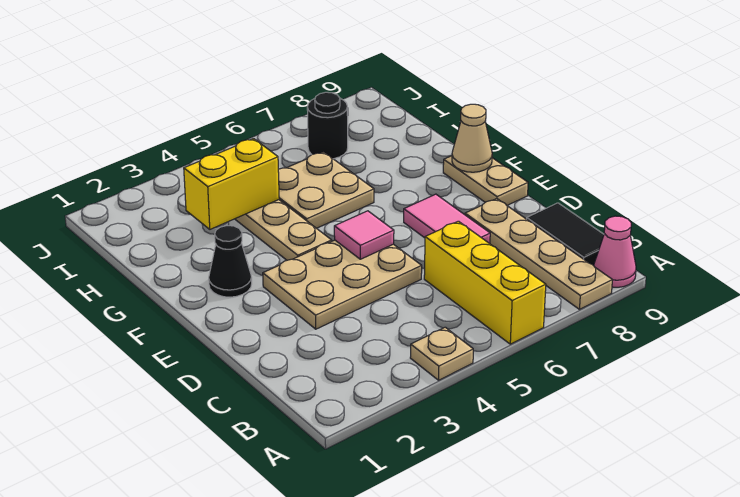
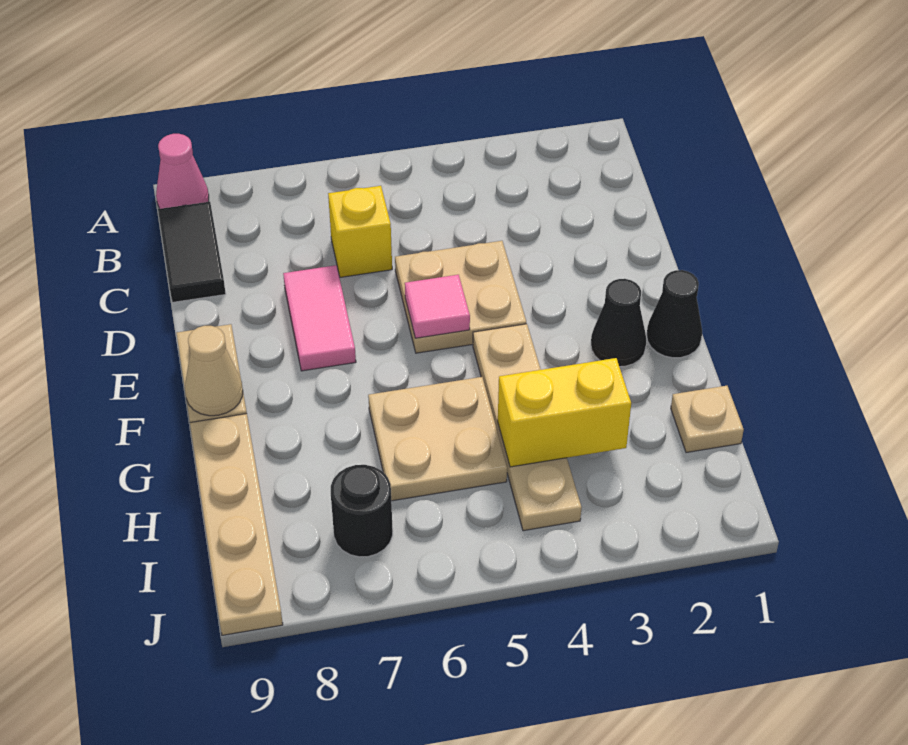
tan plate A4 level 1 -> tan plate H1 level 1
yellow brick A6:C6 level 1 -> yellow brick C6 level 1
tan plate A8:D8 level 1 -> tan plate G9:J9 level 1
tan plate D3:E5 level 1 -> tan plate D4:E5 level 1
none -> black cone F1 level 1

